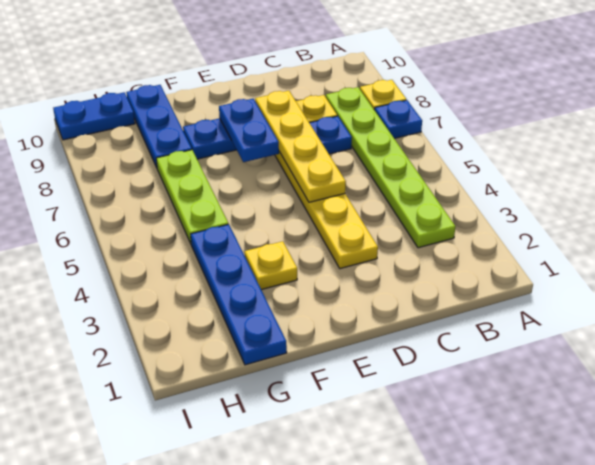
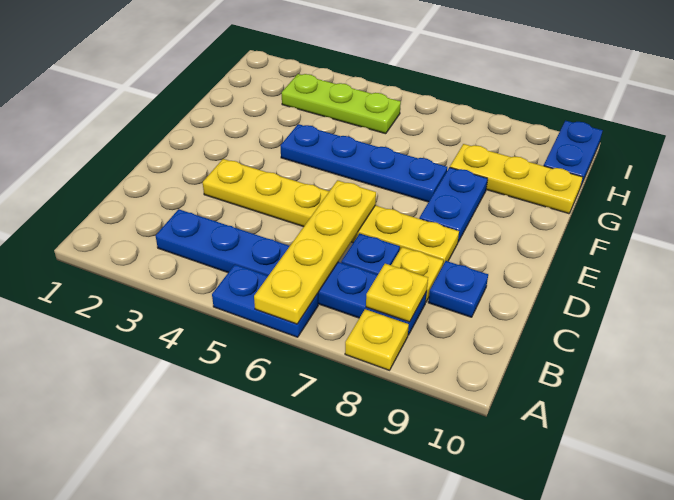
blue plate A7 level 1 -> blue plate C9 level 1
lime plate B3:B8 level 1 -> blue plate B3:B8 level 1
yellow plate D5:D8 level 2 -> yellow plate A6:D6 level 2
blue plate E7:E8 level 2 -> blue plate A5:A6 level 1
yellow plate F3 level 1 -> yellow plate B8 level 2
blue plate G1:G4 level 1 -> blue plate F4:F7 level 1
lime plate G5:G7 level 1 -> lime plate H3:H5 level 1
blue plate G8:G10 level 1 -> yellow plate G8:G10 level 1

